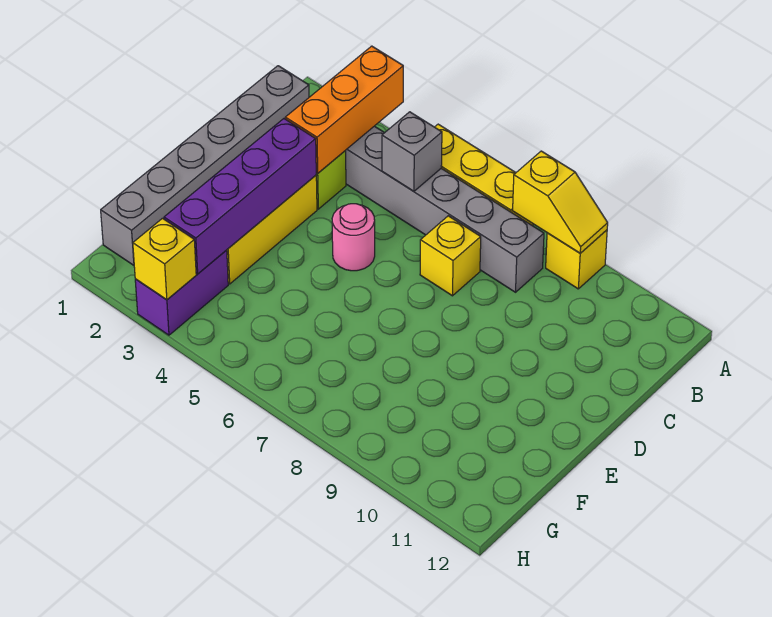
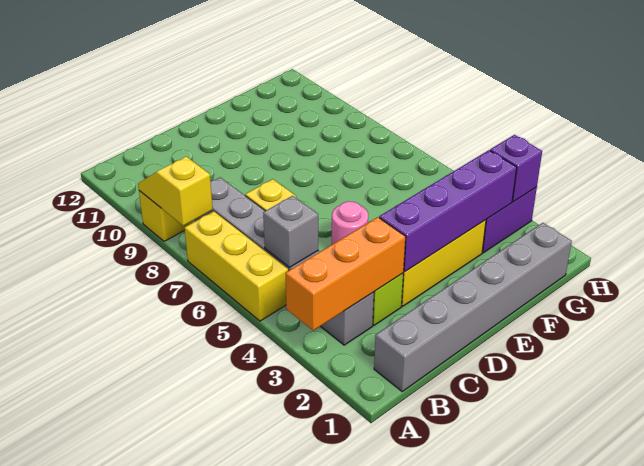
yellow brick H3 level 2 -> purple brick H3 level 2

